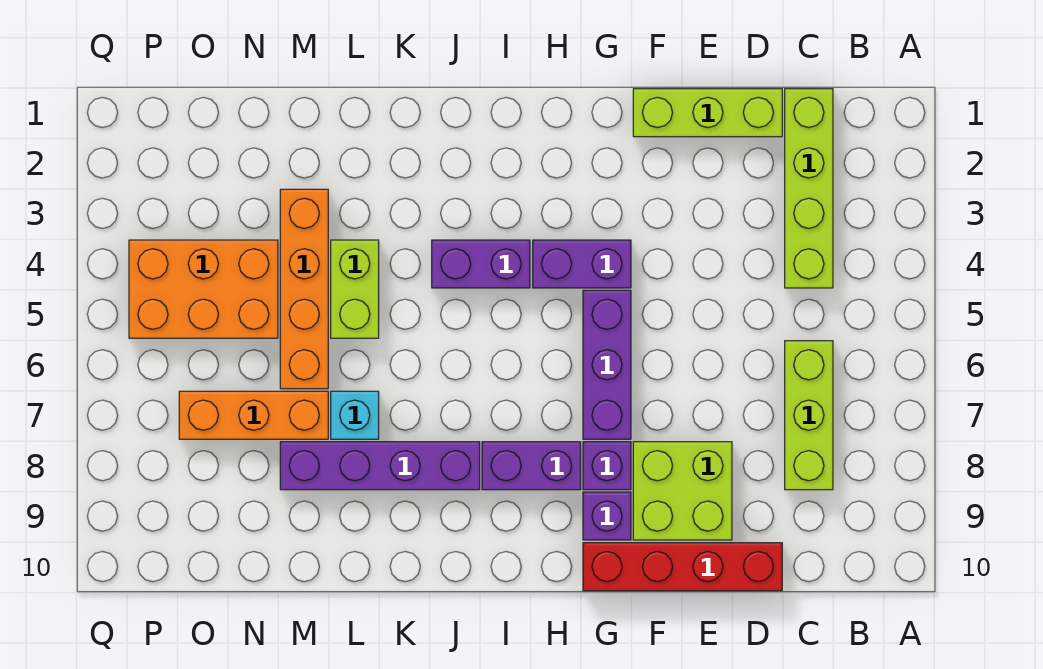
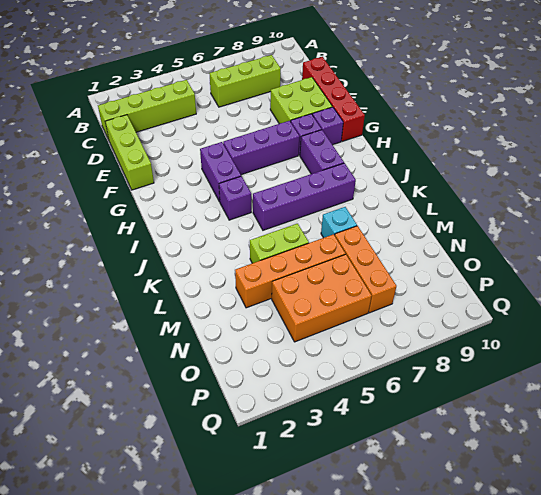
purple brick I4:J4 level 1 -> purple brick I4 level 1
purple brick J8:M8 level 1 -> purple brick J5:J8 level 1
orange brick N4:P5 level 1 -> orange brick N4:O6 level 1

